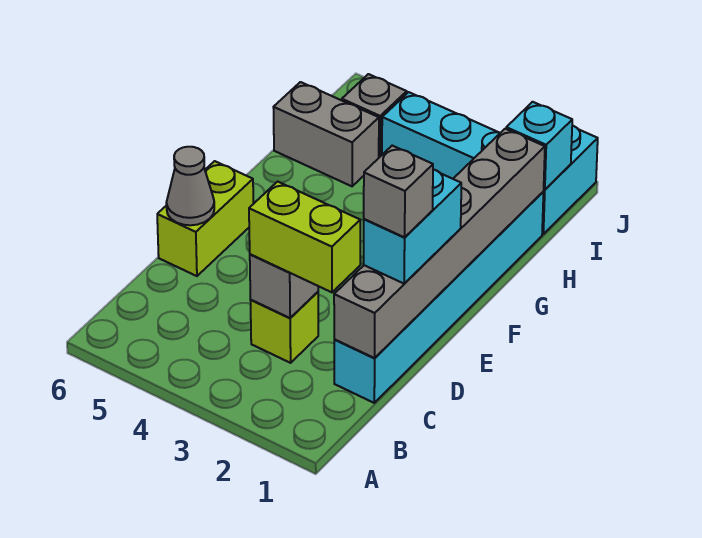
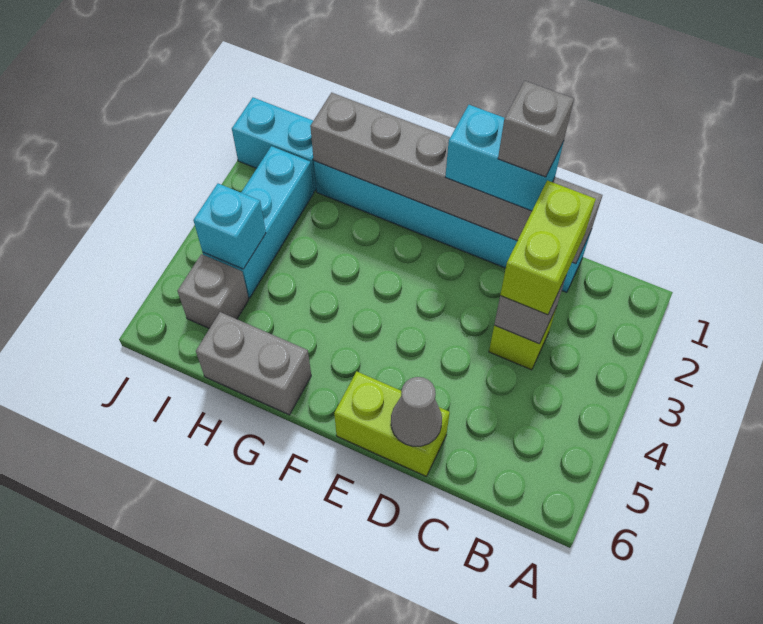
grey brick H5:H6 level 1 -> grey brick G6:H6 level 1
cyan brick I1 level 2 -> cyan brick I4 level 2

